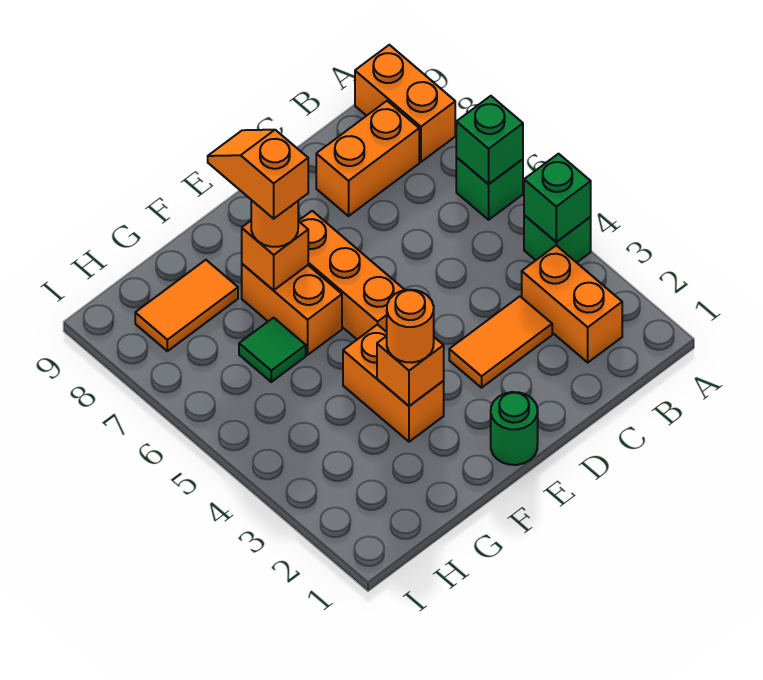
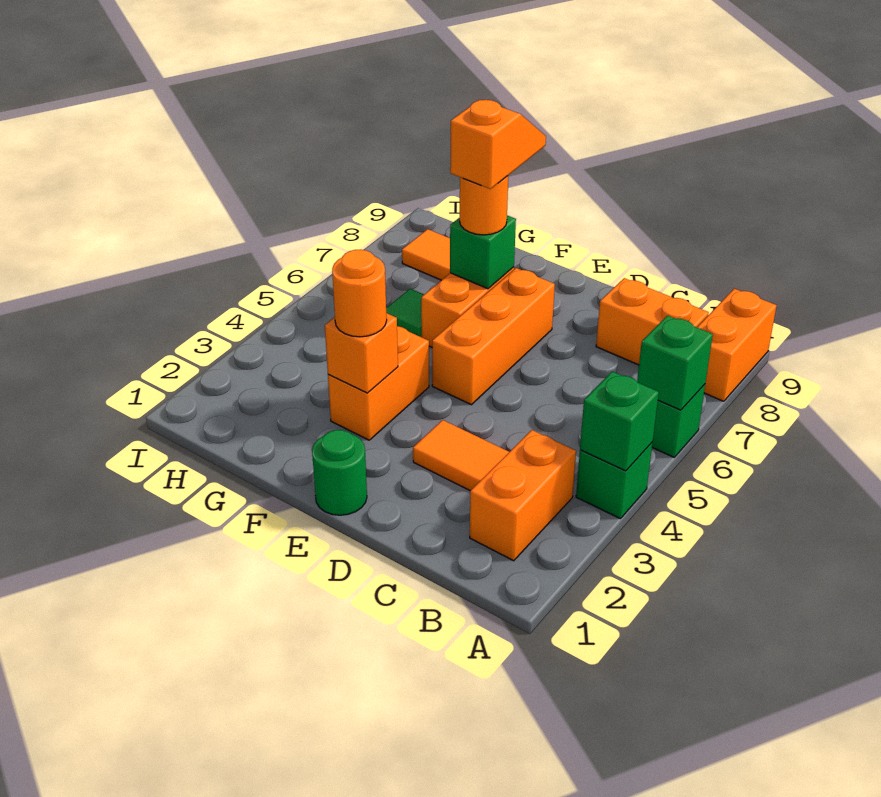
orange brick F7 level 2 -> green brick F7 level 2

